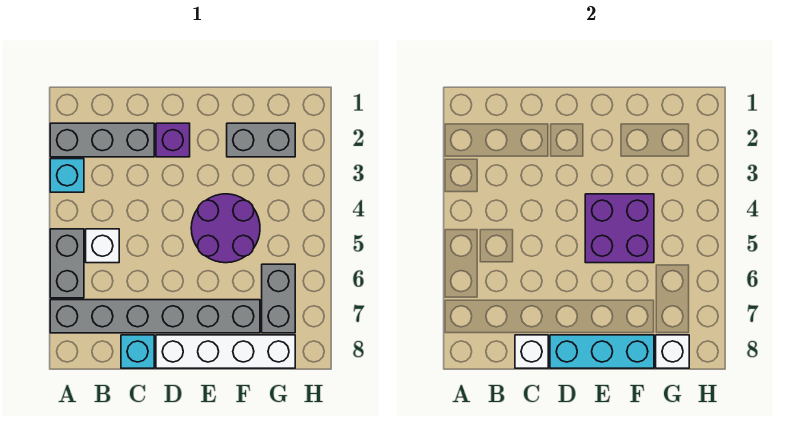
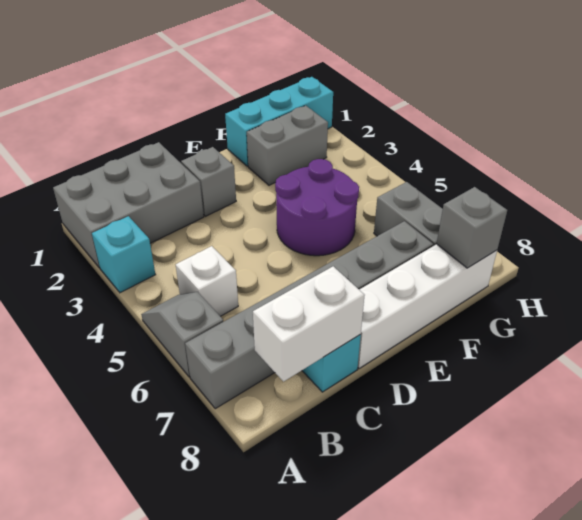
grey brick A2:C2 level 1 -> grey brick A1:C2 level 1
grey brick A5:A6 level 1 -> grey slope A5:A6 level 1 top 6
white brick C8 level 2 -> white brick B8:C8 level 2
purple brick D2 level 1 -> grey brick D2 level 1
cyan brick D8:F8 level 2 -> cyan brick F1:H1 level 1
purple brick E4:F5 level 2 -> none
white brick G8 level 2 -> grey brick G8 level 2

